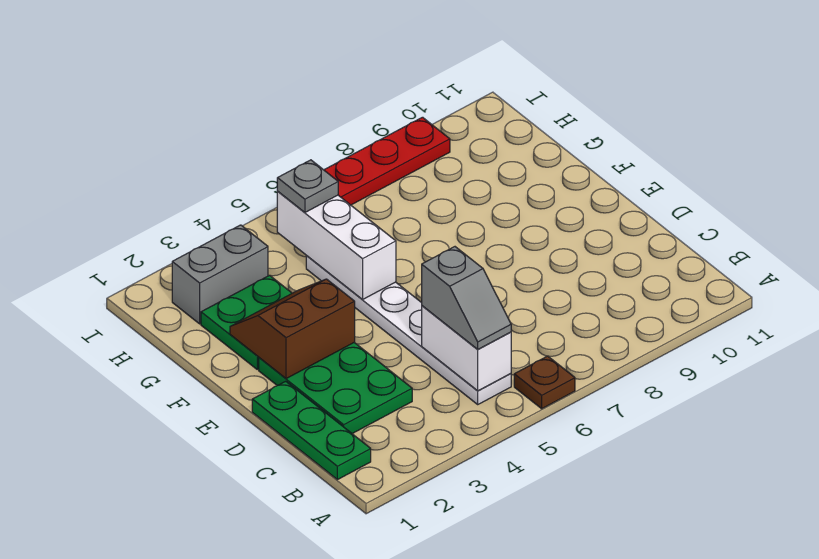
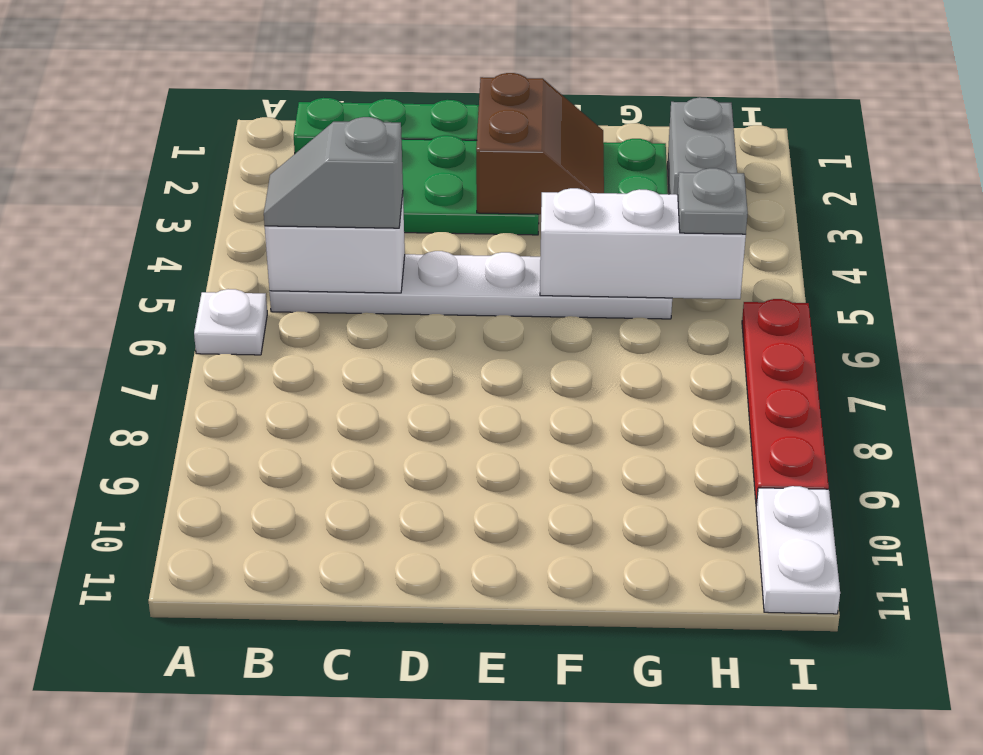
brown plate A6 level 1 -> white plate A6 level 1
none -> white plate I10:I11 level 1

